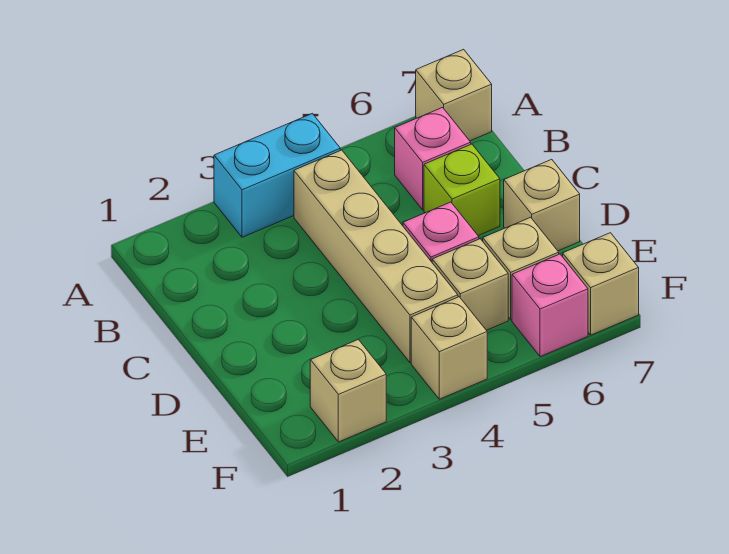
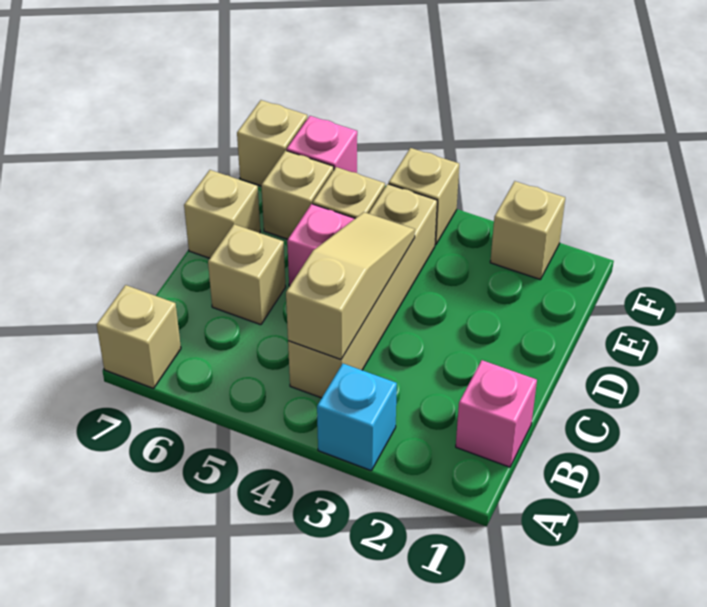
cyan brick A3:A4 level 1 -> cyan brick A3 level 1
none -> tan slope B4:D4 level 2 top B
pink brick B6 level 1 -> pink brick B1 level 1
lime brick C6 level 1 -> tan brick C6 level 1

